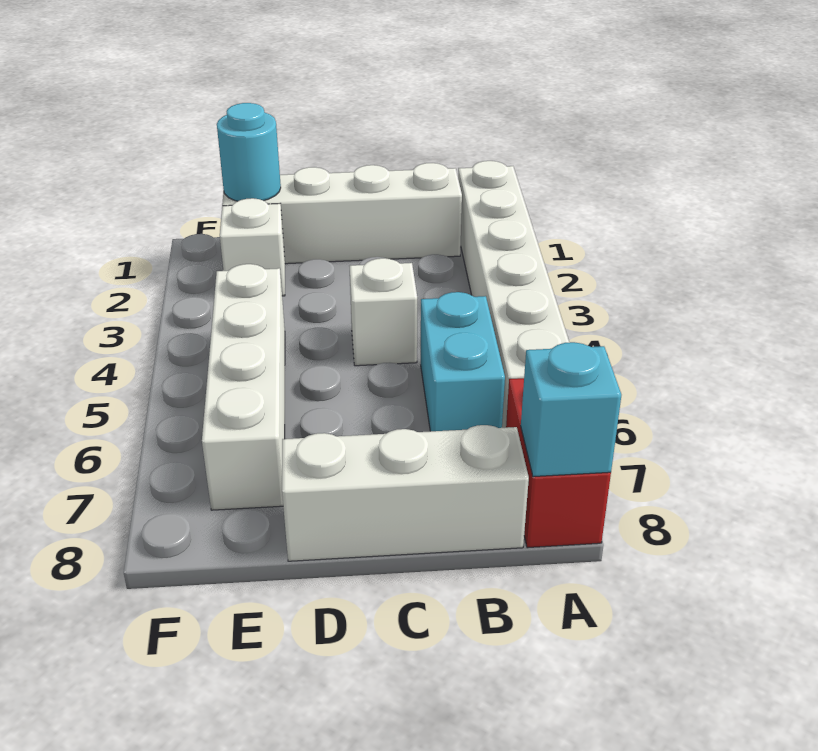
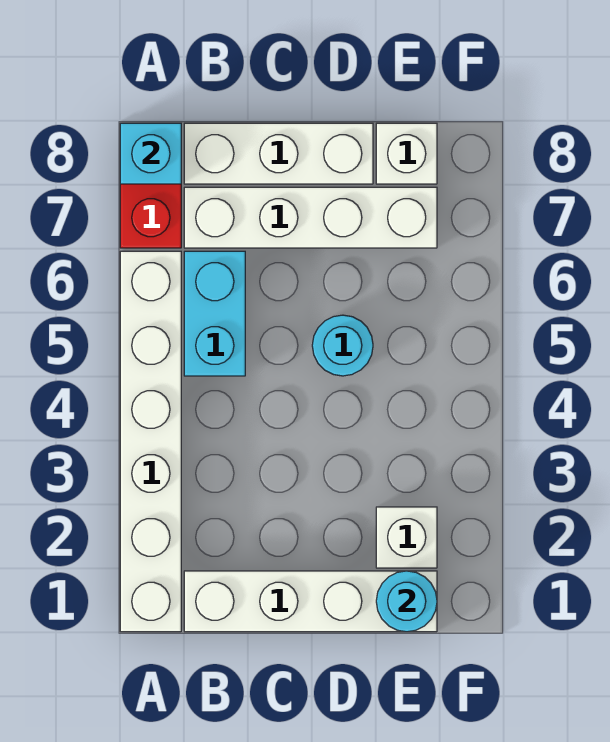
white brick C4 level 1 -> white brick E8 level 1
none -> cyan round brick D5 level 1
white brick E4:E7 level 1 -> white brick B7:E7 level 1

